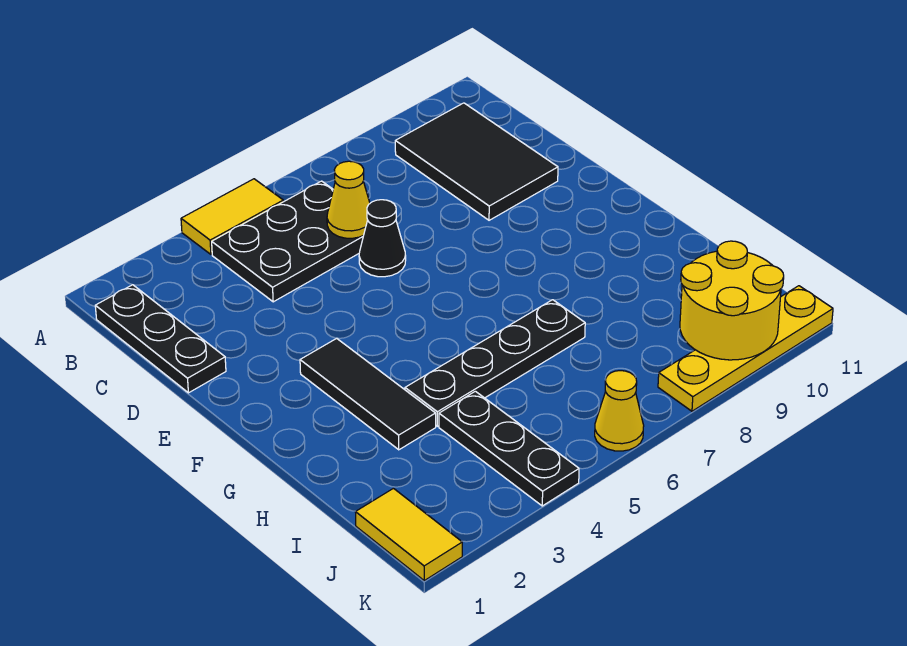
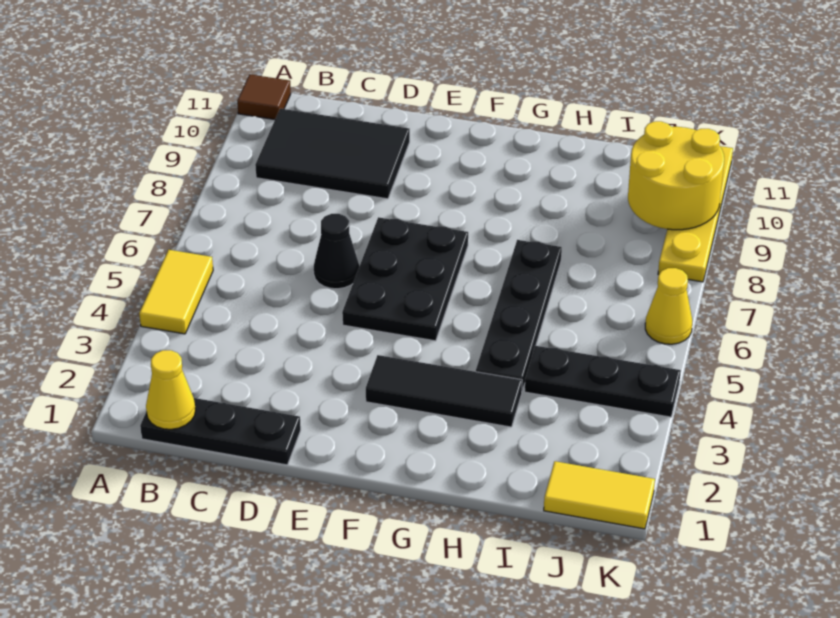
none -> brown tile A11 level 1
black plate B4:C6 level 1 -> black plate E5:F7 level 1
yellow cone C6 level 2 -> yellow cone B1 level 2

